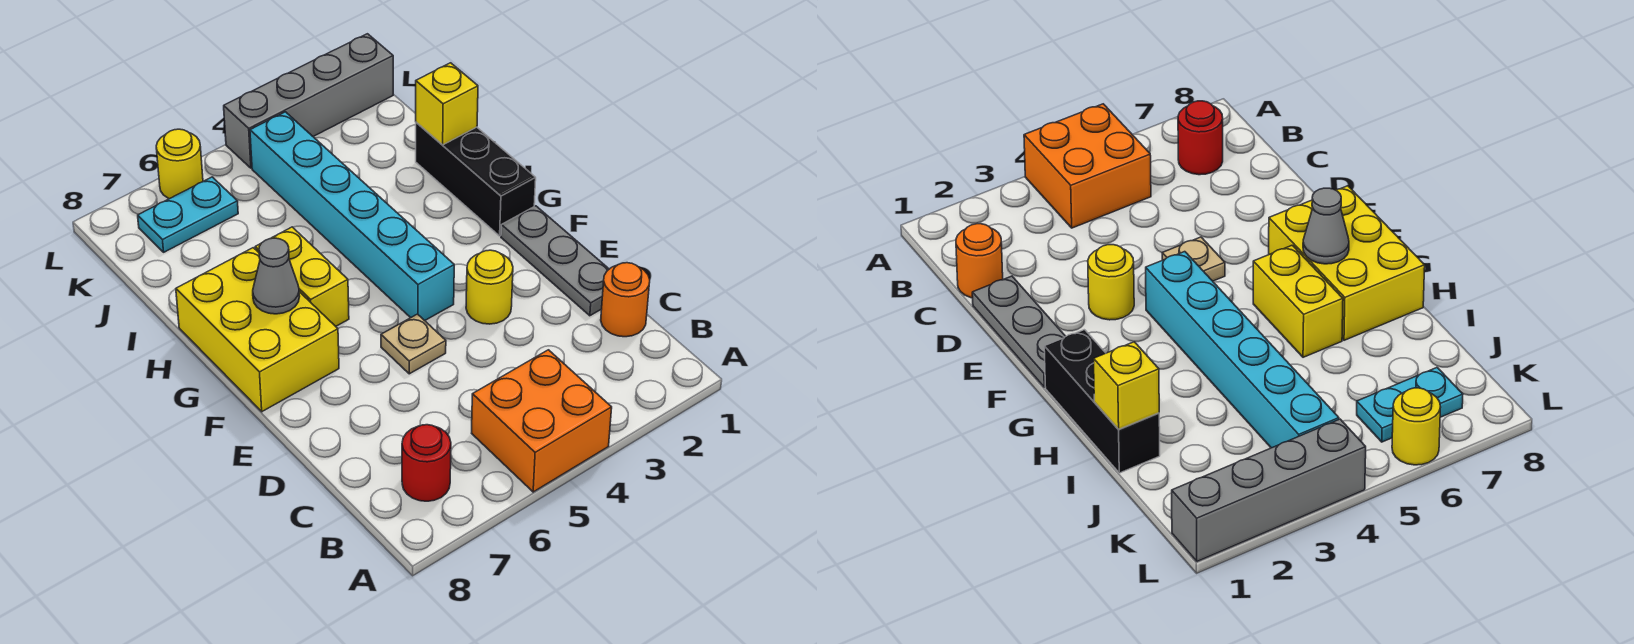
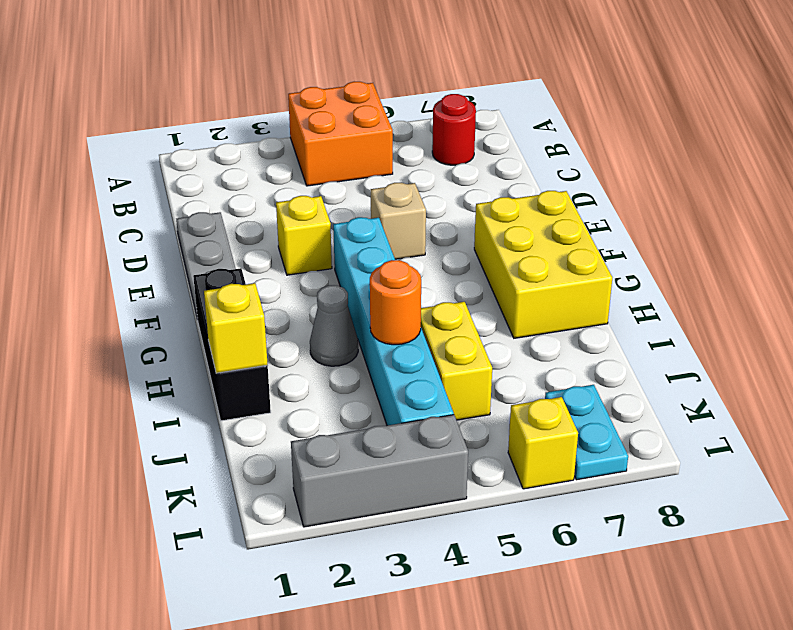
orange round brick C1 level 1 -> orange round brick I4 level 2
yellow round brick E3 level 1 -> yellow brick E3 level 1
tan plate E5 level 1 -> tan brick E5 level 1
yellow brick G6:H6 level 1 -> yellow brick I5:J5 level 1
grey cone G7 level 2 -> grey cone H3 level 1
cyan plate K6:K7 level 1 -> cyan plate K7:L7 level 1
grey brick L1:L4 level 1 -> grey brick L2:L4 level 1
yellow round brick L6 level 1 -> yellow brick L6 level 1

